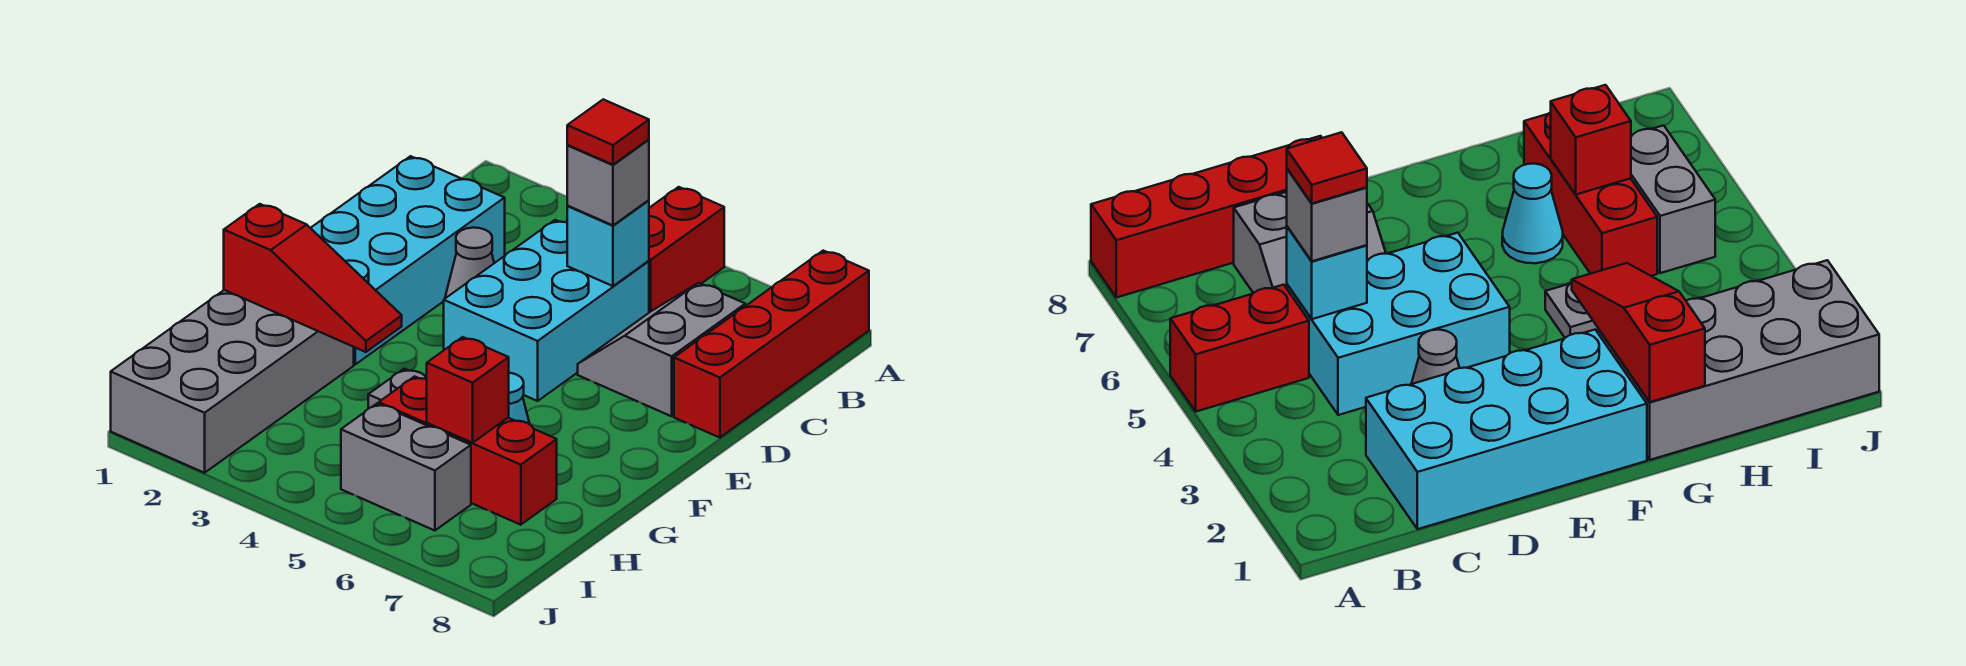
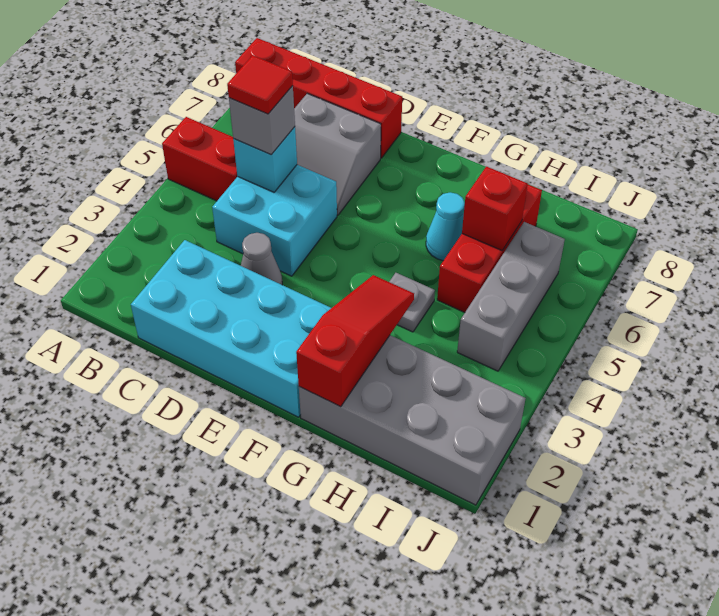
cyan brick C4:E5 level 1 -> cyan brick C4:D5 level 1
grey brick I5:I6 level 1 -> grey brick I4:I6 level 1

